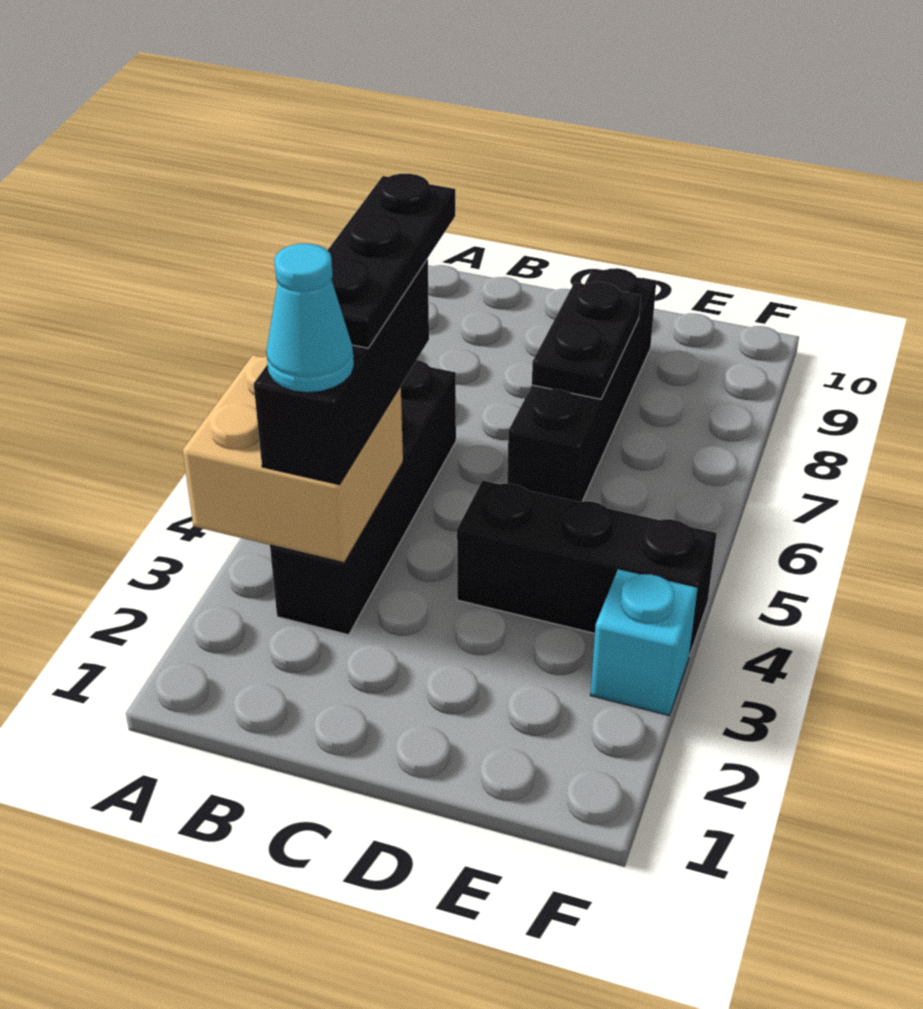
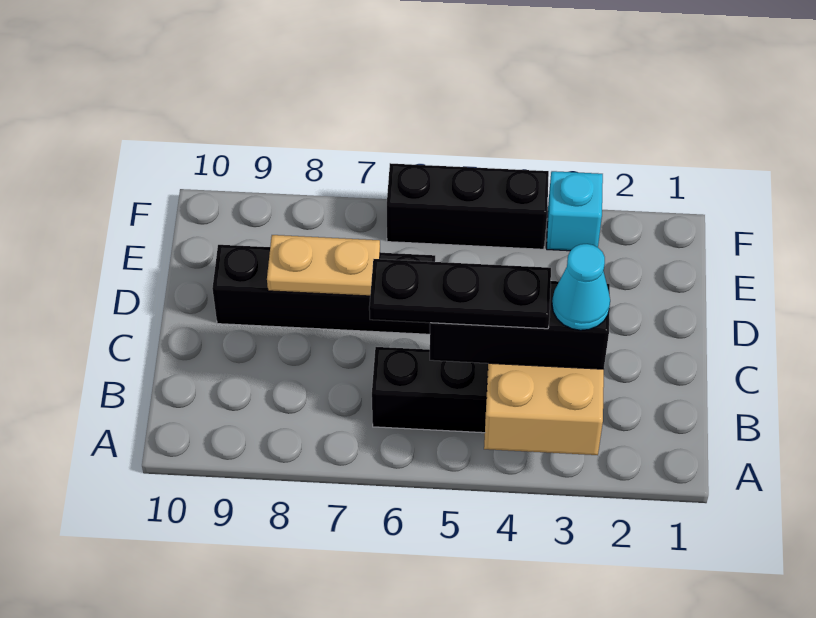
black brick D4:F4 level 1 -> black brick F4:F6 level 1
black plate D7:D8 level 2 -> tan plate D7:D8 level 2

